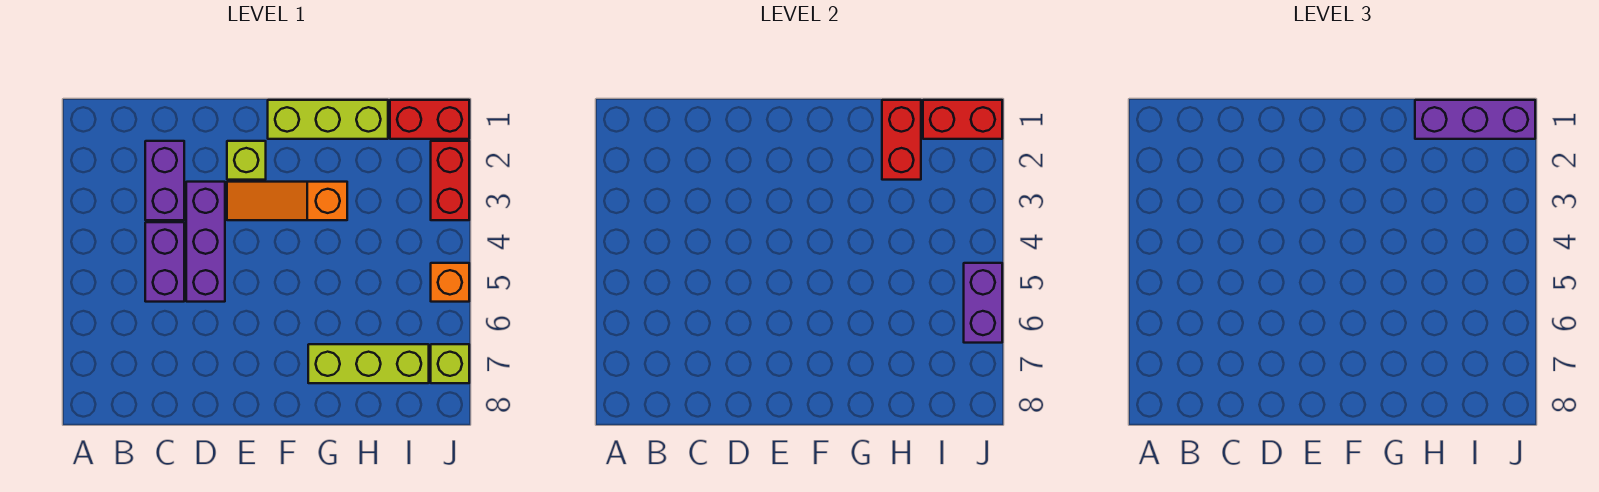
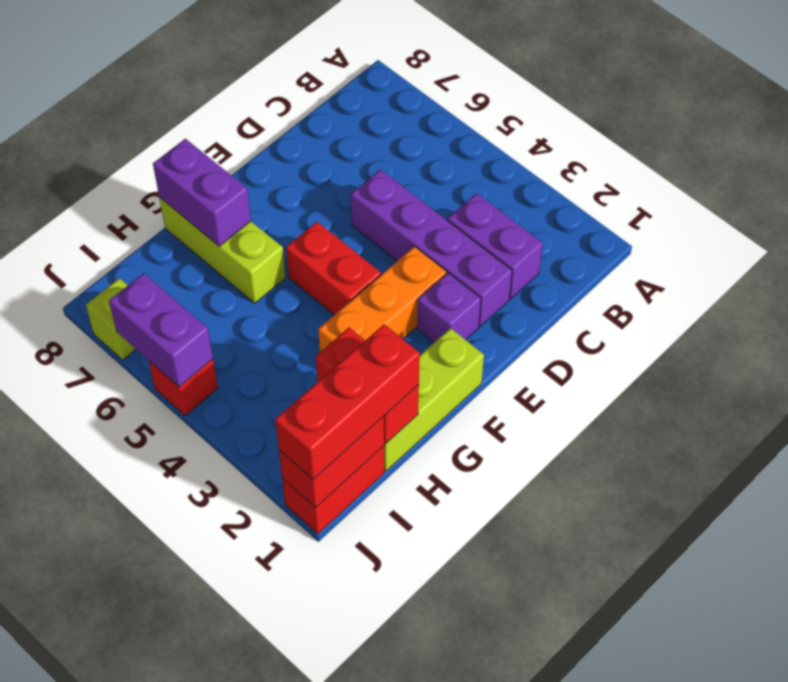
purple brick C4:C5 level 1 -> purple brick G7:G8 level 2
purple brick D3:D5 level 1 -> purple brick D2:D5 level 1
lime brick E2 level 1 -> purple brick E2 level 1
orange slope E3:G3 level 1 top G -> orange brick E3:G3 level 1
lime brick G7:I7 level 1 -> lime brick G6:G8 level 1
purple brick H1:J1 level 3 -> red brick H1:J1 level 3
red brick J2:J3 level 1 -> red brick F4:F5 level 1
orange brick J5 level 1 -> red brick J5 level 1

